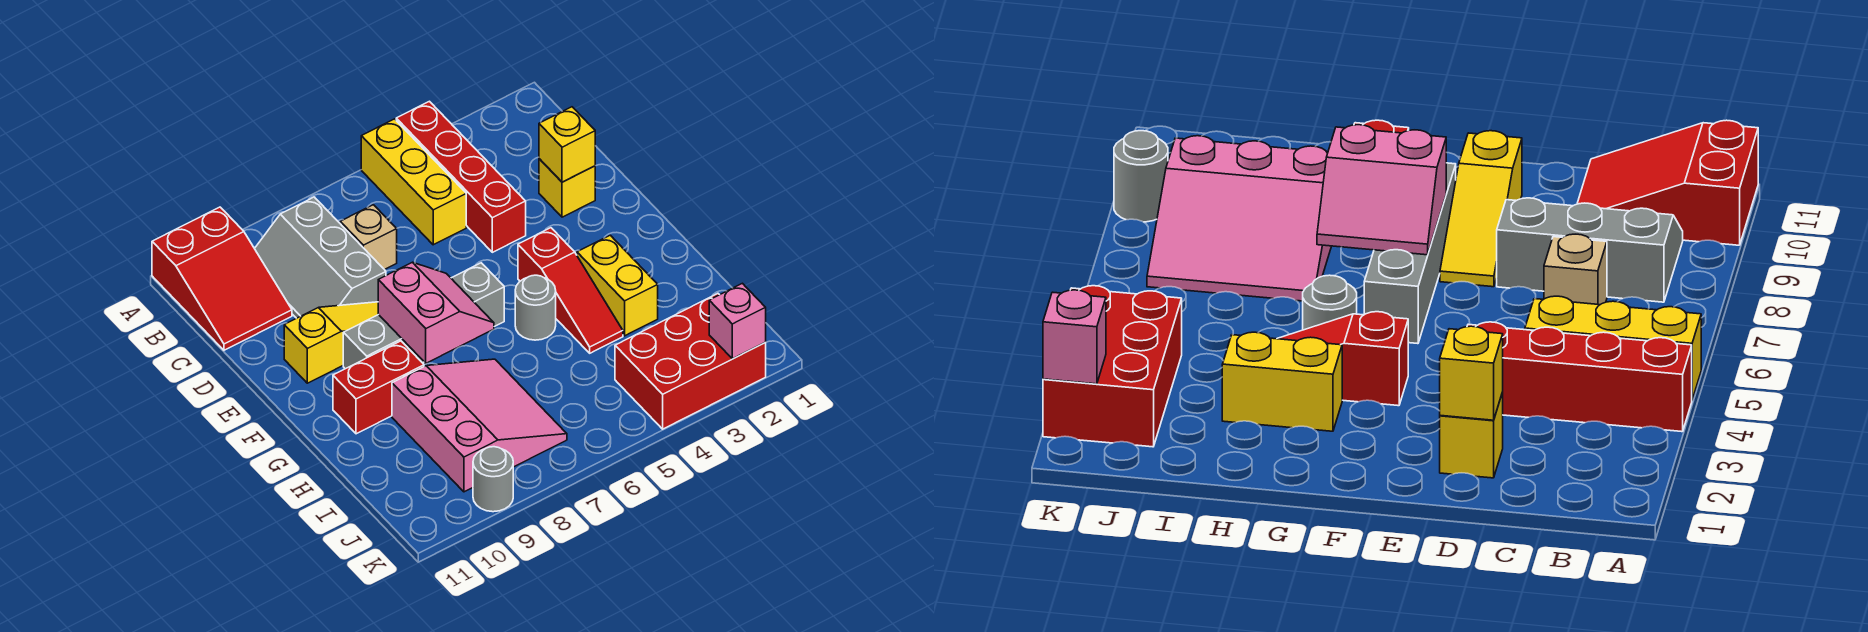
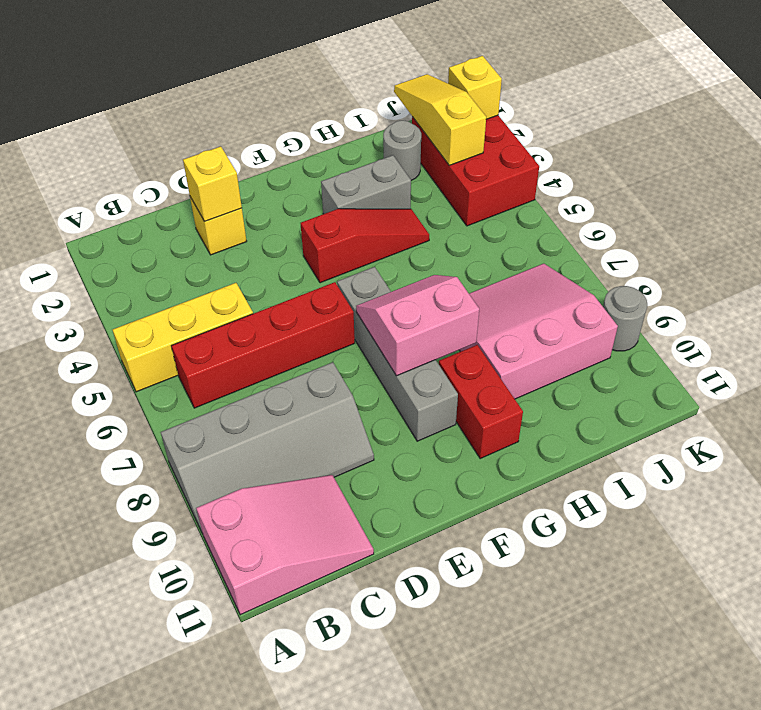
red brick A4:D4 level 1 -> red brick B6:E6 level 1
red slope A10:C11 level 1 top A -> pink slope A10:C11 level 1 top A
grey slope B8:D9 level 1 top 8 -> grey slope A8:D9 level 1 top 8
tan brick C7 level 1 -> none
yellow slope E8:E10 level 1 top 10 -> yellow slope J1:J3 level 2 top 3
yellow brick G3:H3 level 1 -> grey brick G3:H3 level 1
grey round brick G5 level 1 -> grey round brick I2 level 1
pink brick K2 level 2 -> yellow brick K2 level 2

